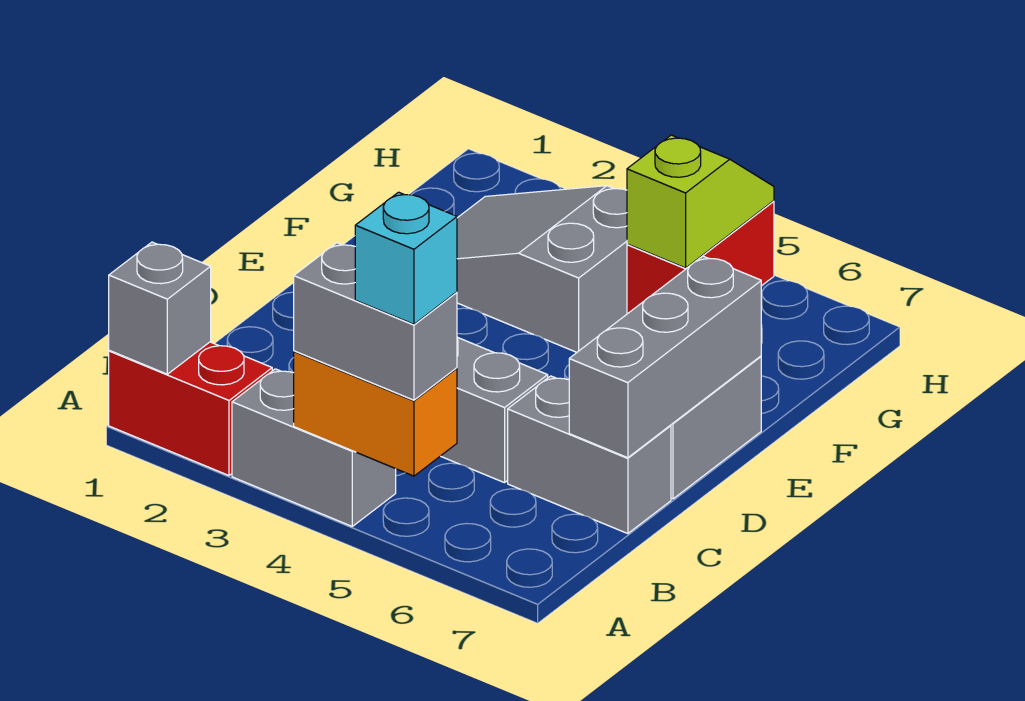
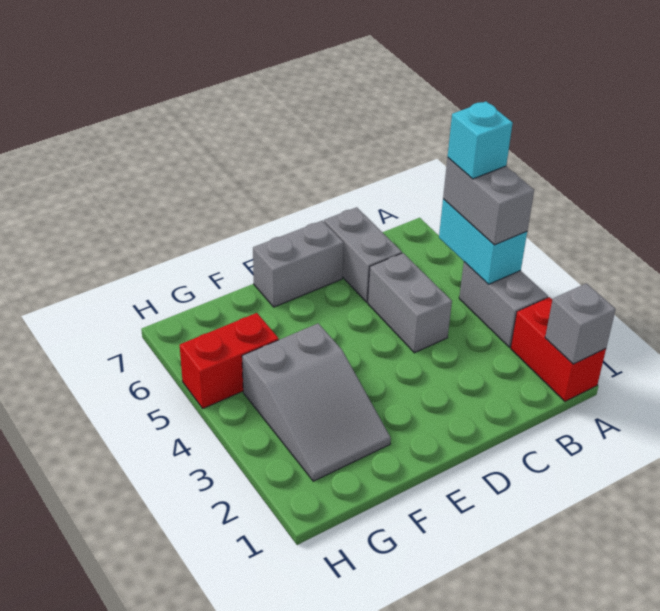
orange brick A4:A5 level 2 -> cyan brick A4:A5 level 2
grey brick C7:E7 level 2 -> none
lime slope G5:H5 level 2 top G -> none

